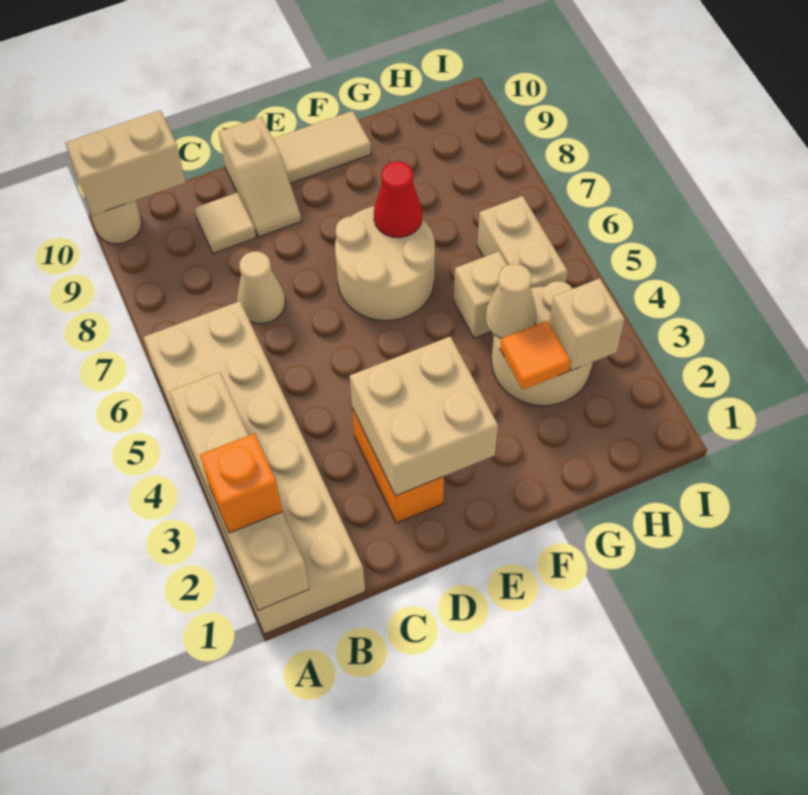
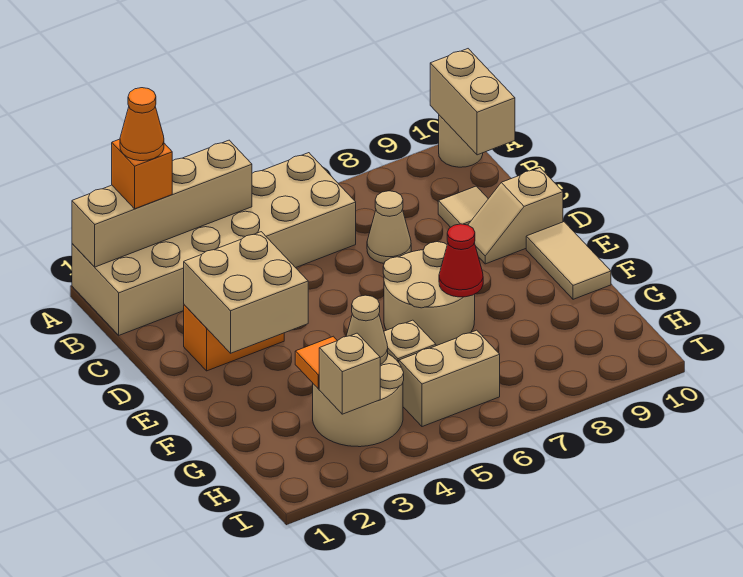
none -> orange cone A2 level 4

